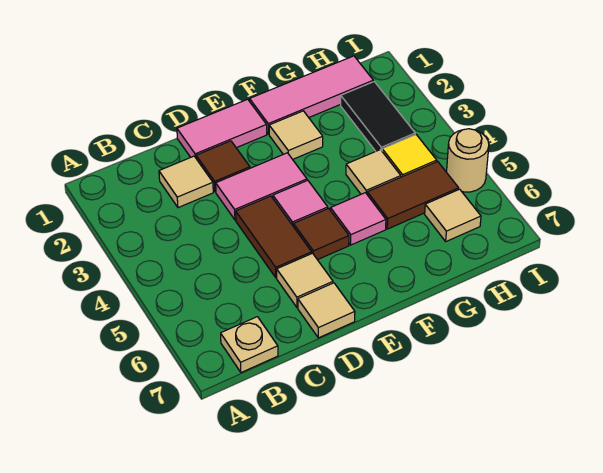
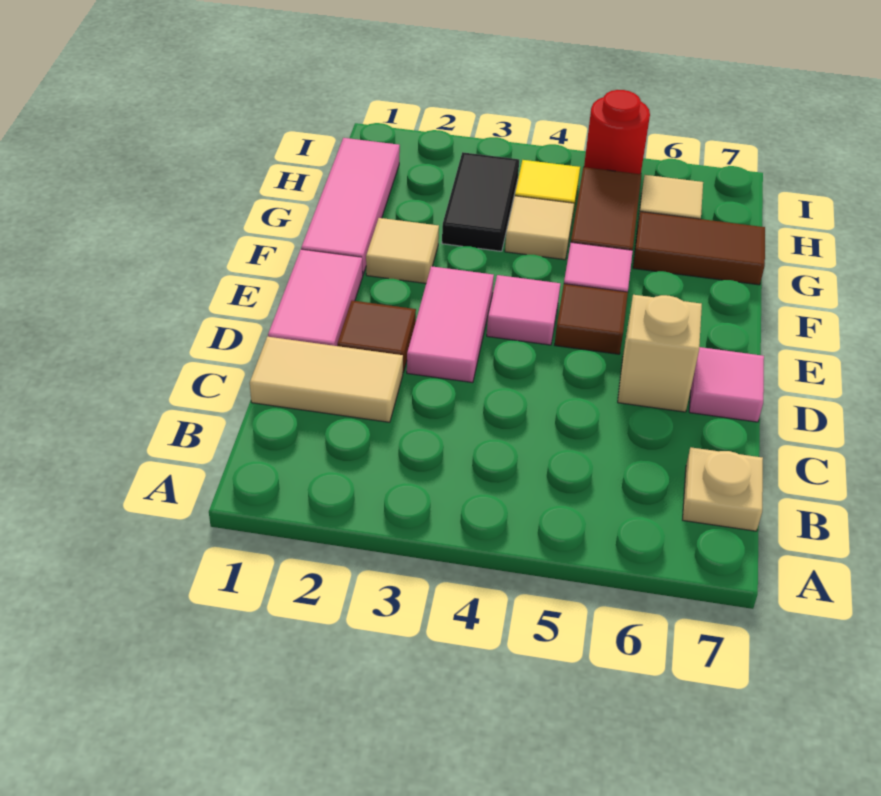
tan tile C2 level 1 -> tan tile C1:C2 level 1
brown tile D4:D5 level 1 -> brown tile G6:G7 level 1
tan tile D6 level 1 -> tan brick D6 level 1
tan tile D7 level 1 -> pink tile D7 level 1
black tile H2:H3 level 1 -> black tile G3:H3 level 1
tan round brick I5 level 1 -> red round brick I5 level 1

